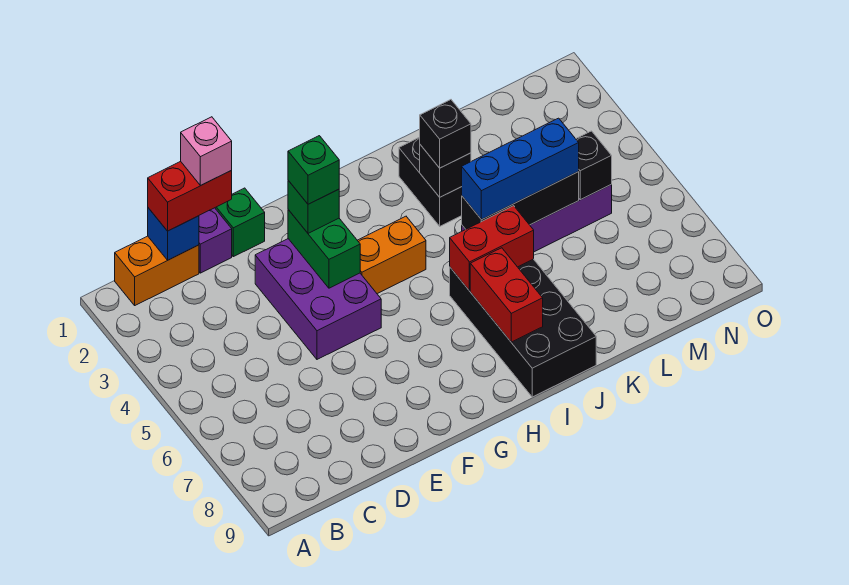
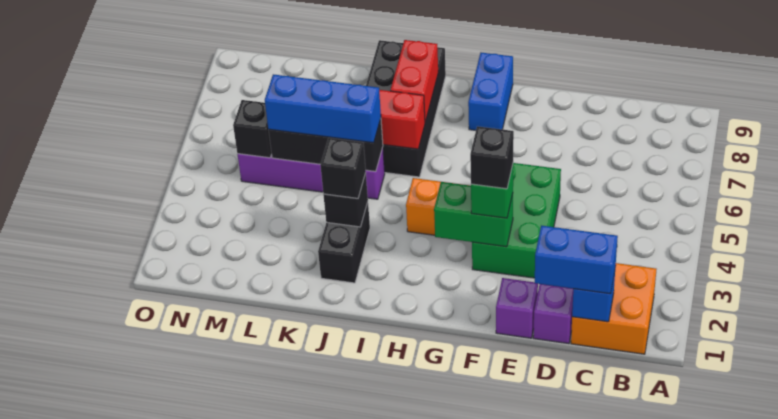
orange brick B1:C1 level 1 -> orange brick B1:C2 level 1
red brick C1:D1 level 3 -> blue brick C1:D1 level 3
pink brick D1 level 4 -> none
green brick E1 level 1 -> purple brick E1 level 1
purple brick E3:F5 level 1 -> green brick E3:F5 level 1
green brick F3:F4 level 2 -> green brick F3:G3 level 2
green brick F3 level 4 -> black brick F3 level 4
none -> blue brick G8:G9 level 1

